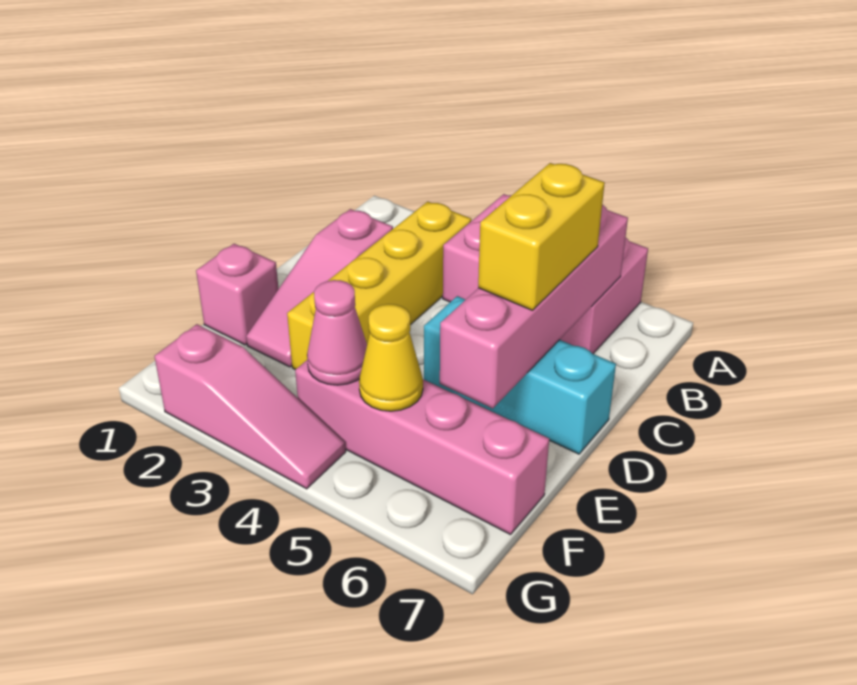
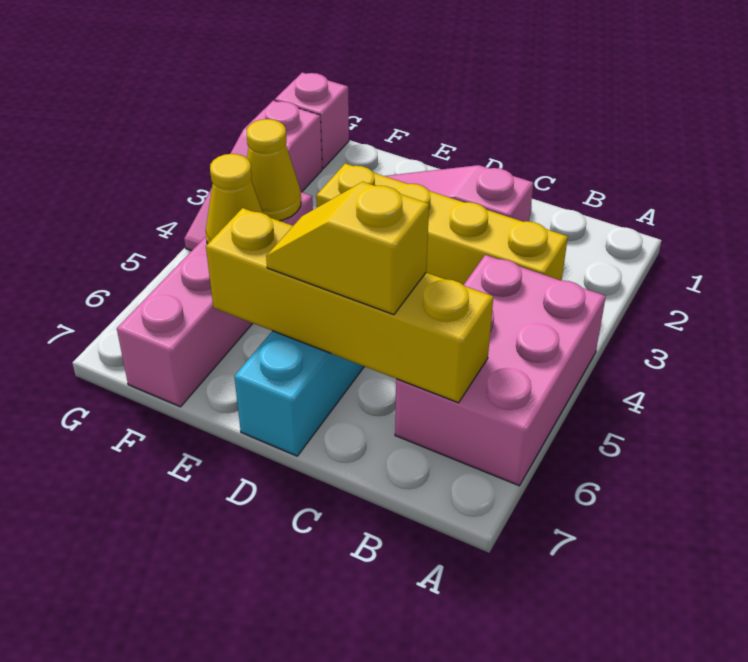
pink brick B6:E6 level 2 -> yellow brick B6:E6 level 2
yellow brick C6:D6 level 3 -> yellow slope C6:D6 level 3 top C
pink brick E1 level 1 -> pink brick G1 level 1
pink cone F4 level 2 -> yellow cone F4 level 2

